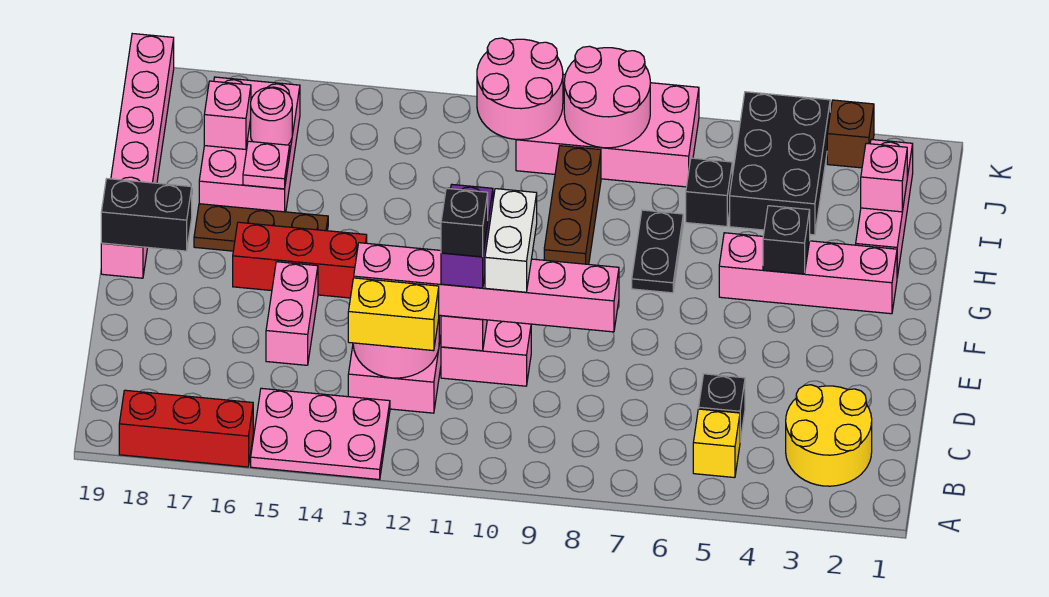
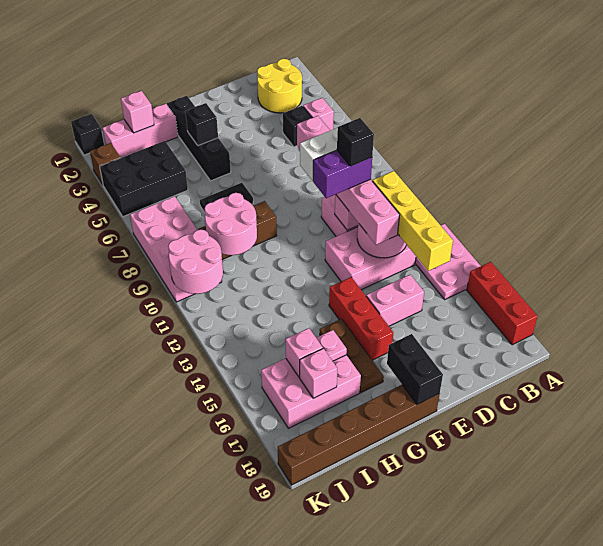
yellow brick B5 level 1 -> pink brick B5 level 1
yellow brick C12:C13 level 3 -> yellow brick C12:C15 level 3
pink brick F19:K19 level 1 -> brown brick F19:K19 level 1
pink brick G2:G5 level 1 -> black brick G2:G5 level 1
black brick I6 level 1 -> black brick K1 level 1
pink round brick I16 level 2 -> pink brick I16 level 2
pink round brick J8:K9 level 2 -> pink round brick H9:I10 level 2

